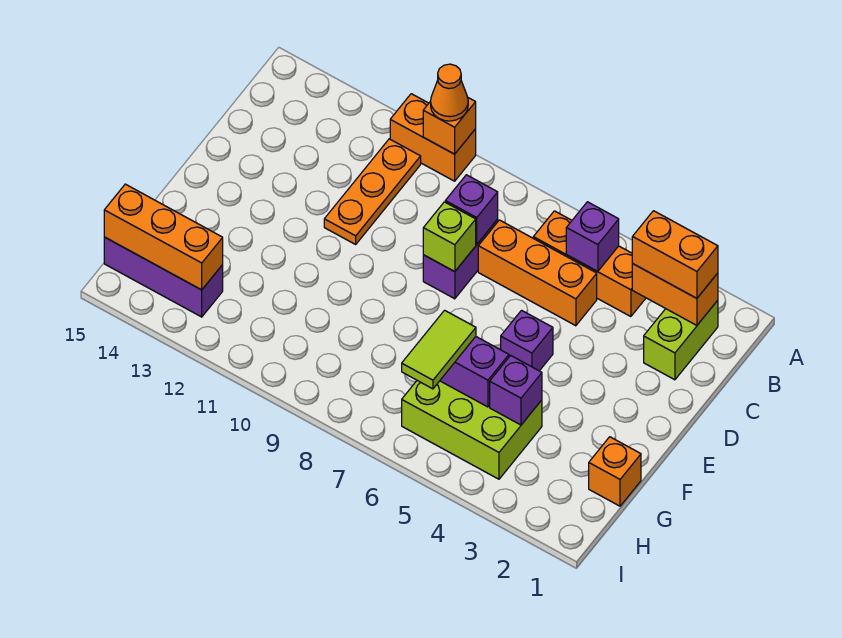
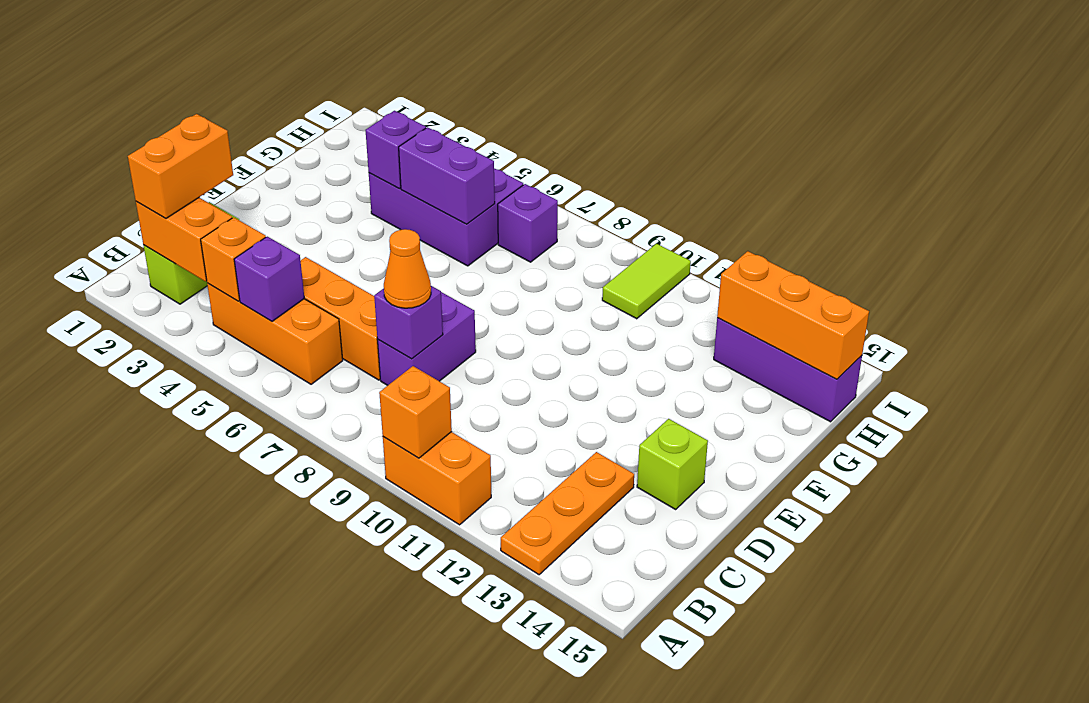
orange cone A10 level 3 -> orange cone C8 level 3
orange brick B2:B3 level 3 -> orange brick B2:C2 level 3
orange plate B11:D11 level 1 -> orange plate A13:C13 level 1
lime brick D8 level 2 -> lime brick D14 level 1
purple brick E5 level 1 -> purple brick H7 level 1
orange brick G1 level 1 -> orange brick B4 level 2
lime brick G4:H6 level 1 -> purple brick G4:H6 level 1
lime tile G6:H6 level 3 -> lime tile H10:I10 level 1

